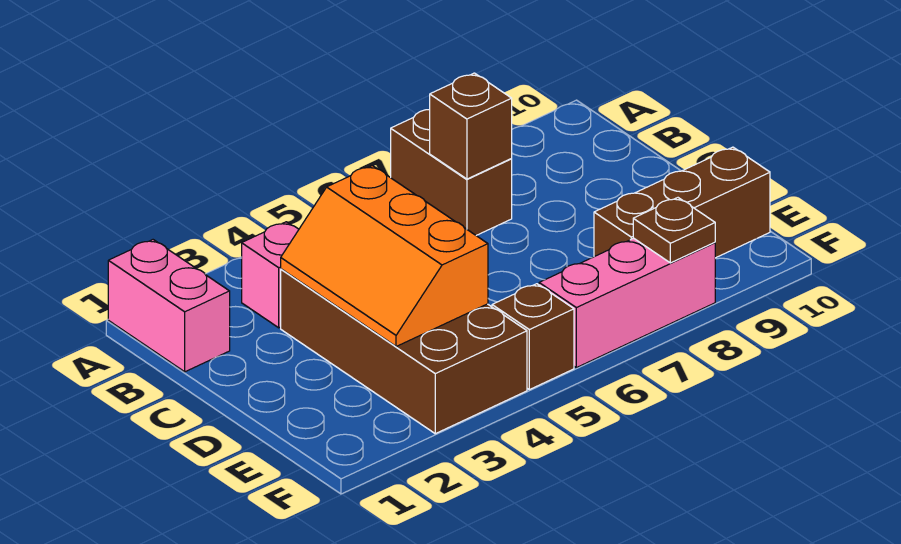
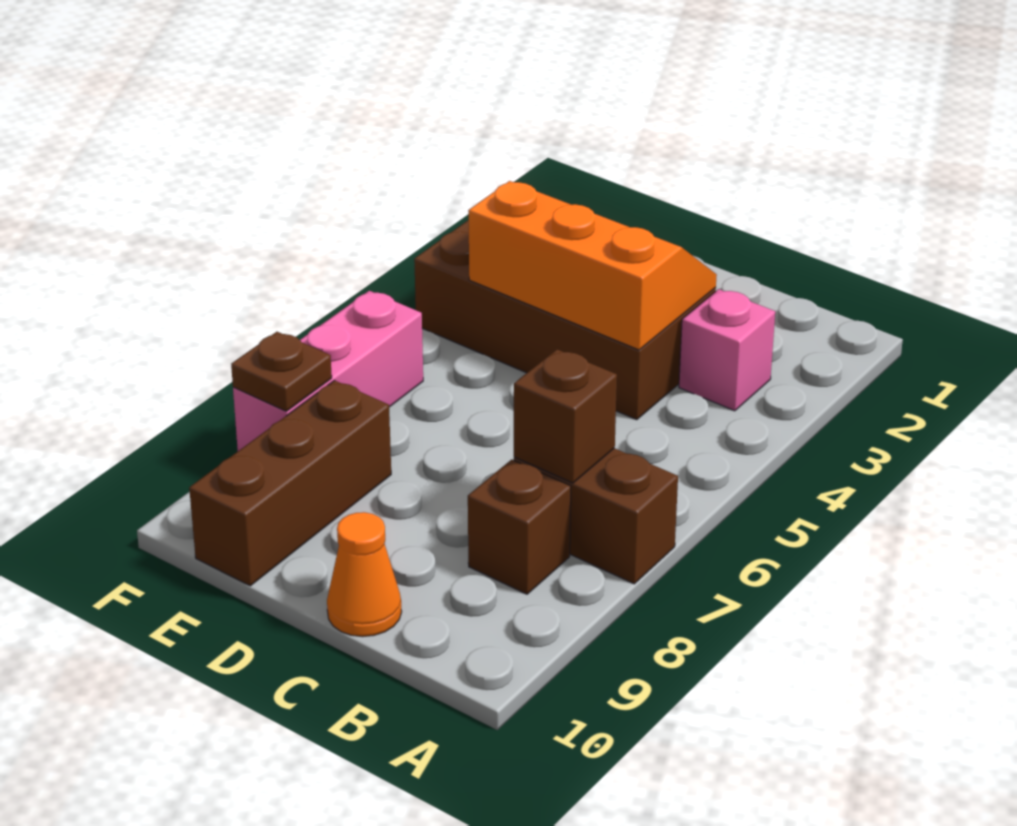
pink brick A1:B1 level 1 -> none
none -> orange cone C10 level 1
brown brick F5 level 1 -> brown brick B8 level 1

